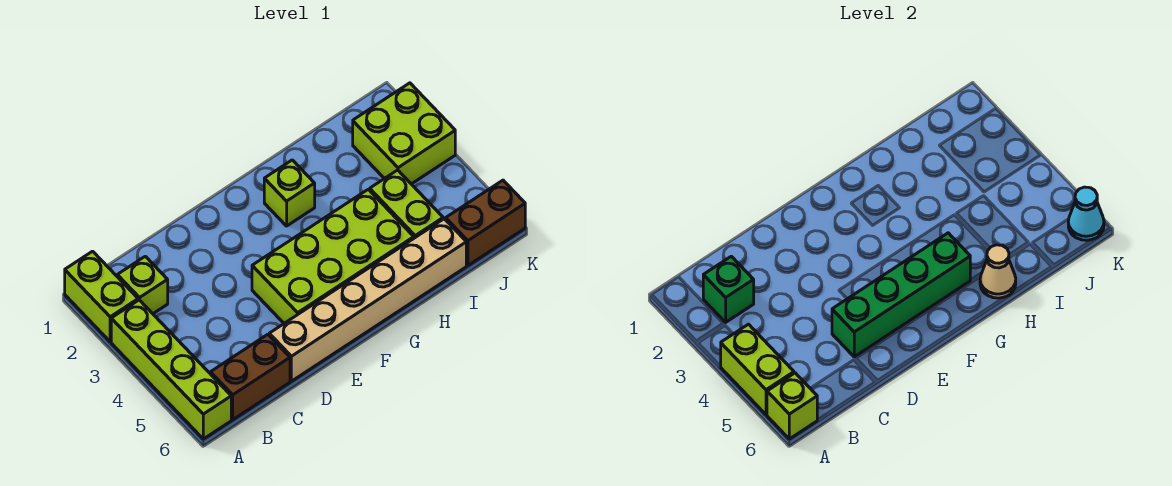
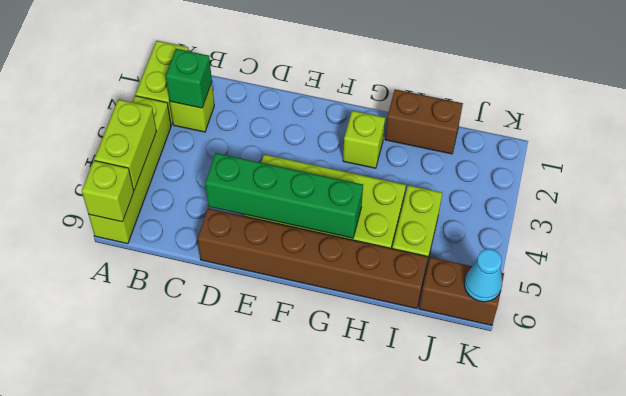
brown brick B6:C6 level 1 -> brown brick H1:I1 level 1
tan brick D6:I6 level 1 -> brown brick D6:I6 level 1
tan cone H6 level 2 -> none
lime brick J2:K3 level 1 -> none

